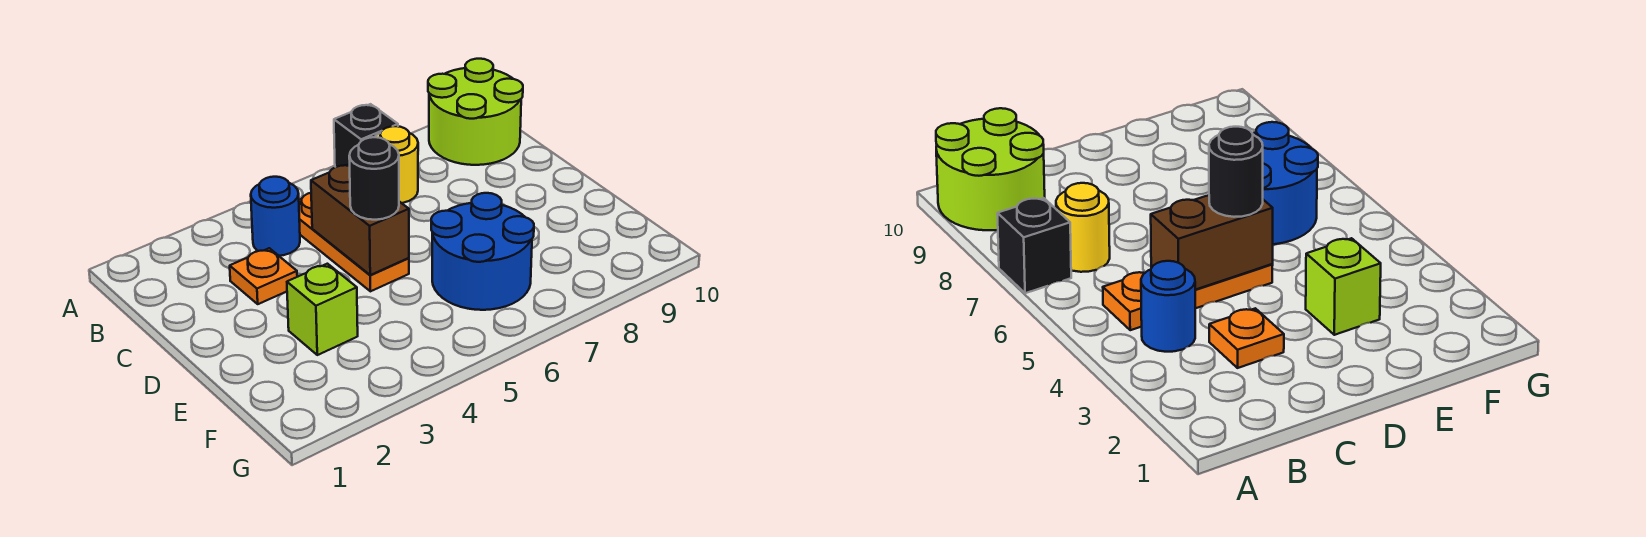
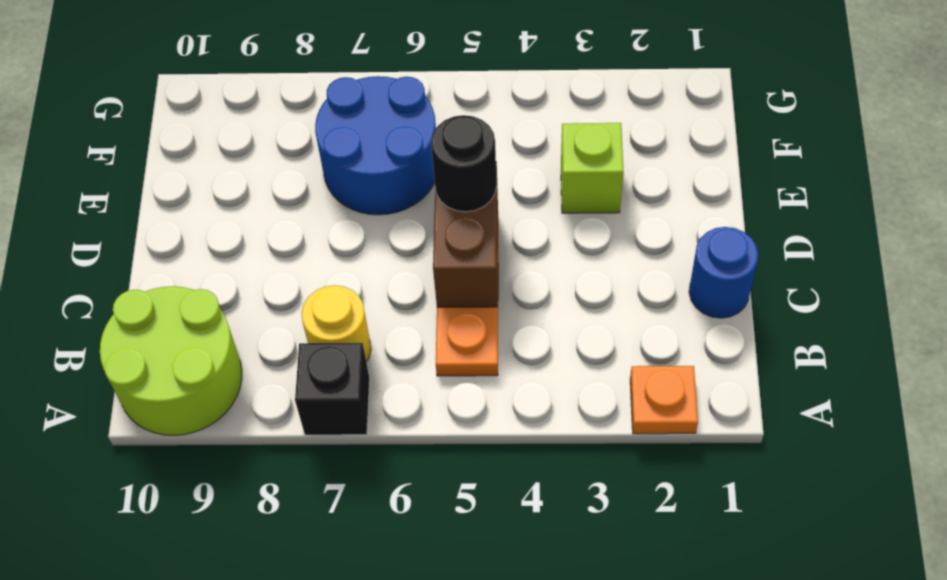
blue round brick B4 level 1 -> blue round brick C1 level 1
orange plate C3 level 1 -> orange plate A2 level 1

